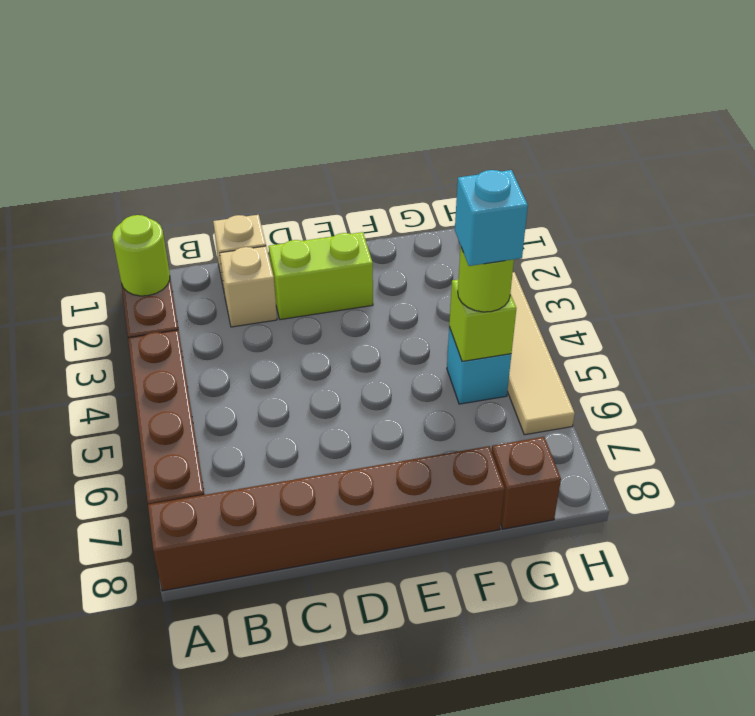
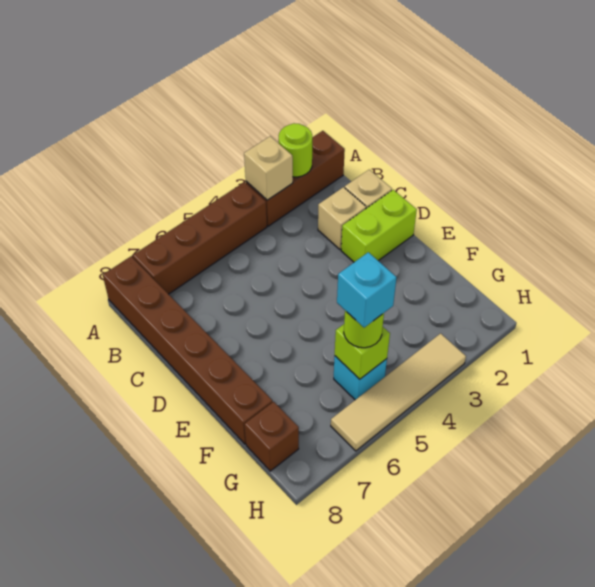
none -> tan brick A3 level 2
lime brick D2:E2 level 1 -> lime brick D1:D2 level 1

